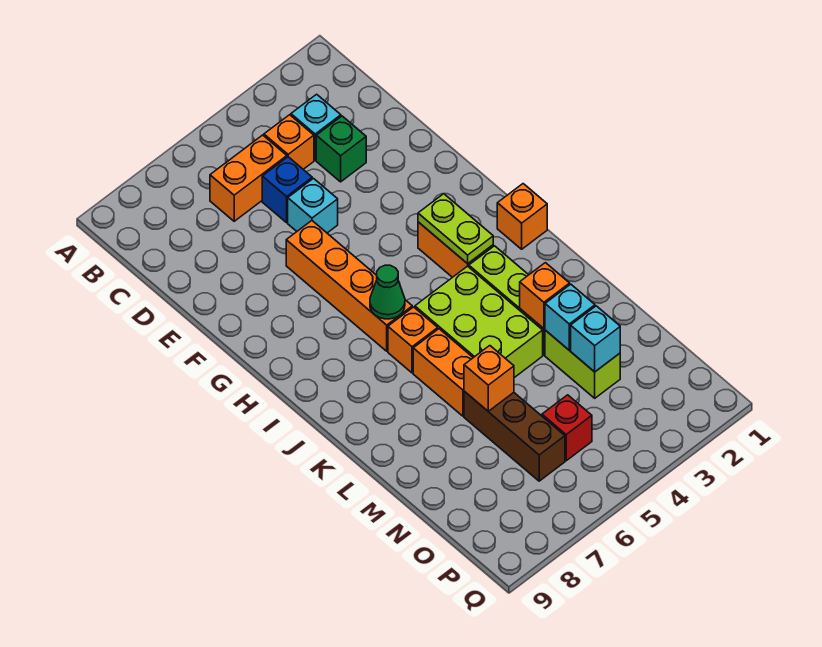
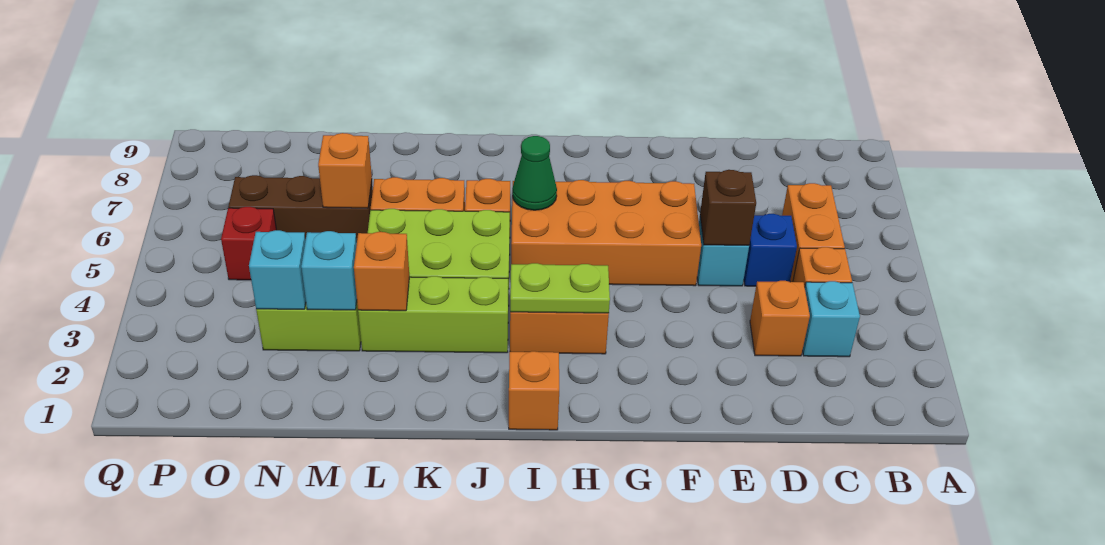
green brick D3 level 1 -> orange brick D3 level 1
none -> brown brick E5 level 2
orange brick F6:I6 level 1 -> orange brick F5:I6 level 1

